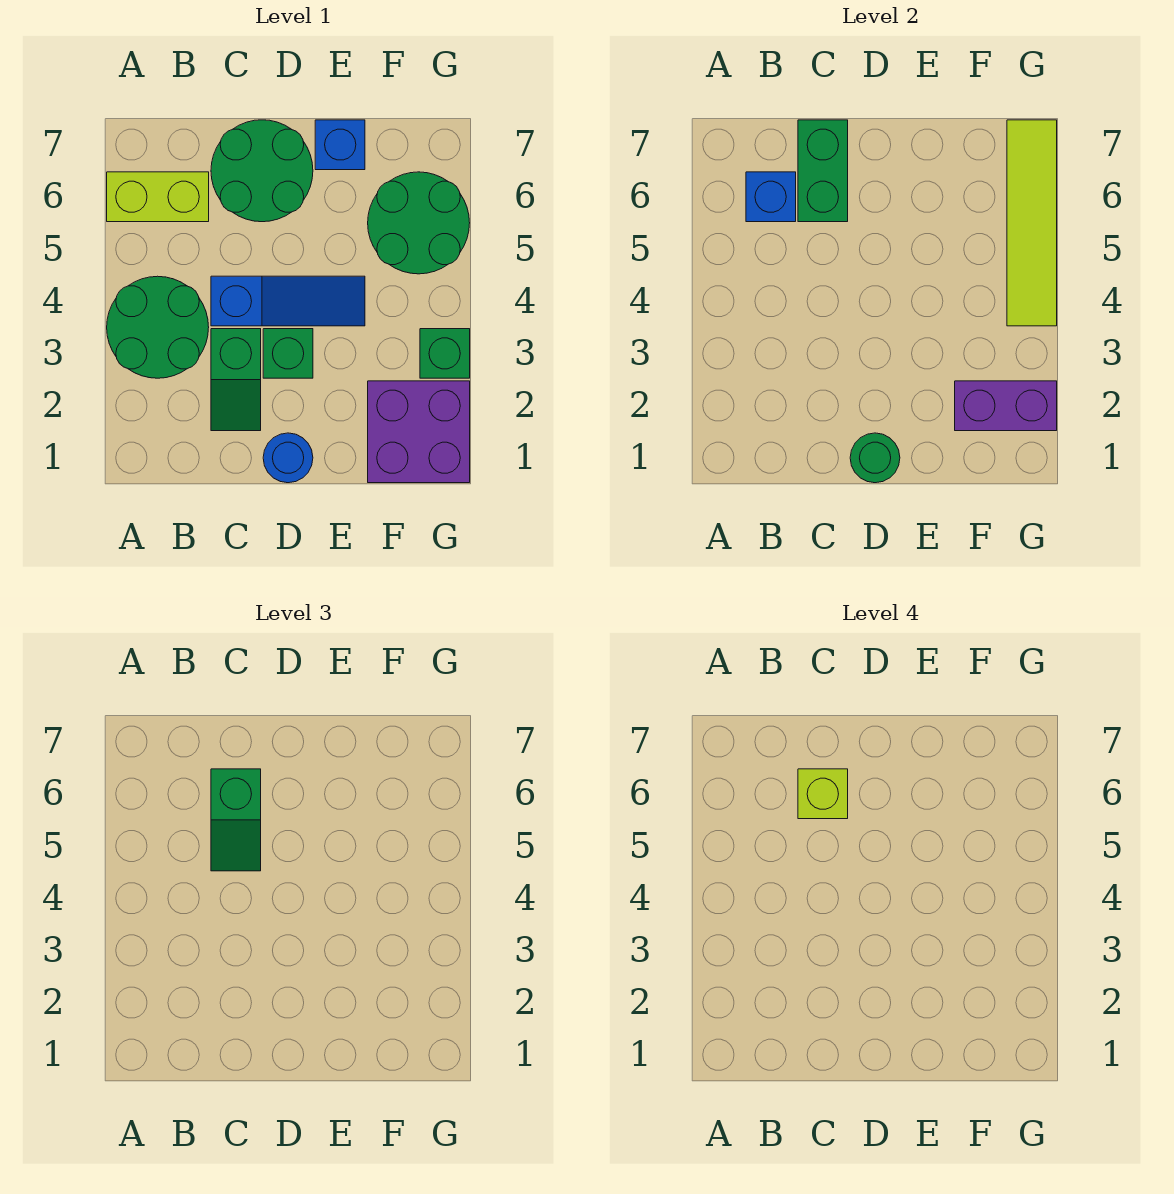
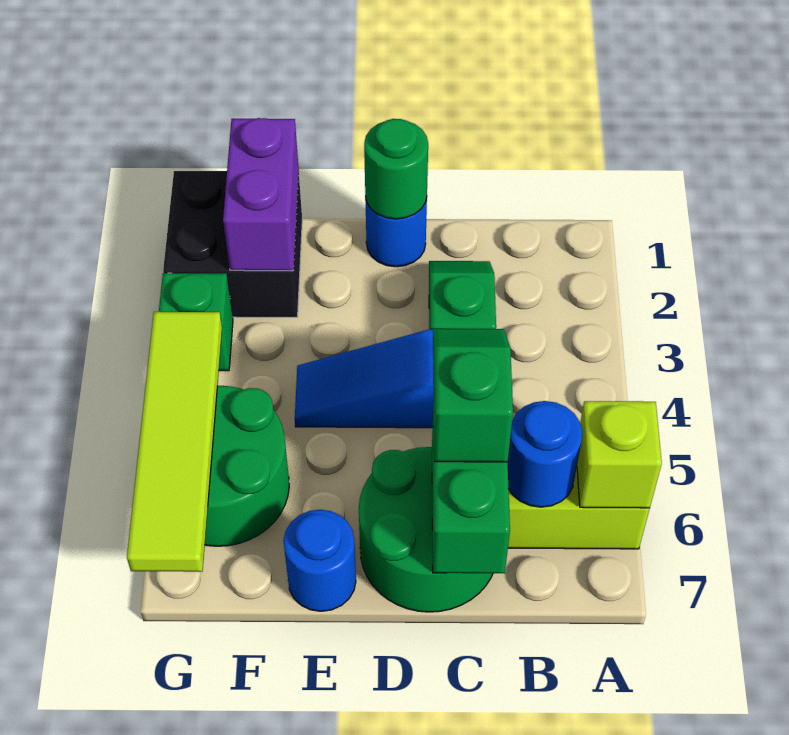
green round brick A3:B4 level 1 -> none
blue brick B6 level 2 -> blue round brick B6 level 2
lime brick C6 level 4 -> lime brick A6 level 2
green brick D3 level 1 -> none
blue brick E7 level 1 -> blue round brick E7 level 1
purple brick F1:G2 level 1 -> black brick F1:G2 level 1
purple brick F2:G2 level 2 -> purple brick F1:F2 level 2

